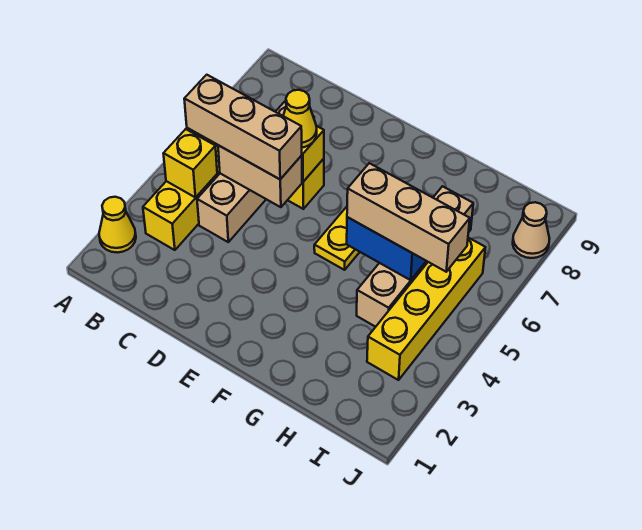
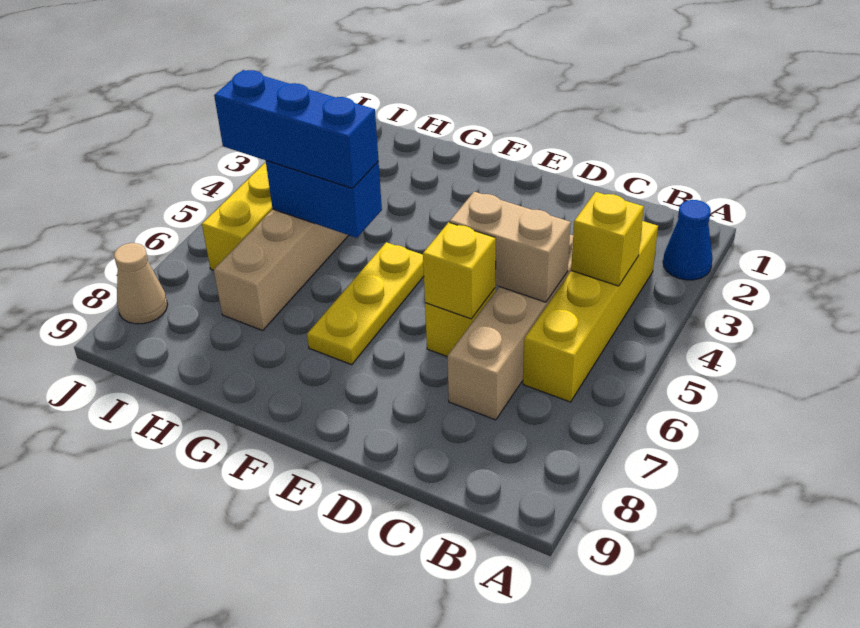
yellow cone A2 level 1 -> blue cone A2 level 1
tan brick B5:D5 level 3 -> none
yellow cone D6 level 3 -> none
tan brick G5:I5 level 3 -> blue brick G5:I5 level 3

